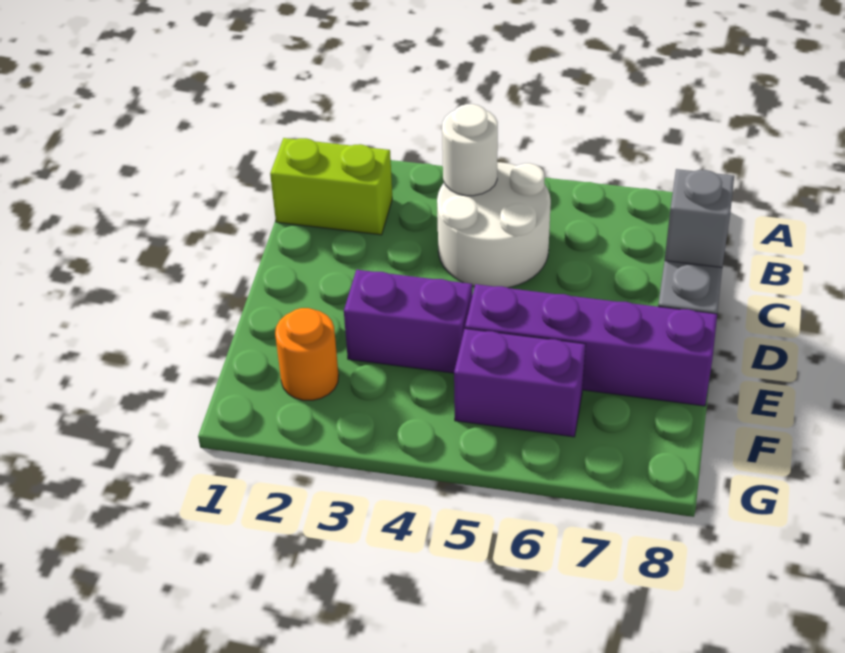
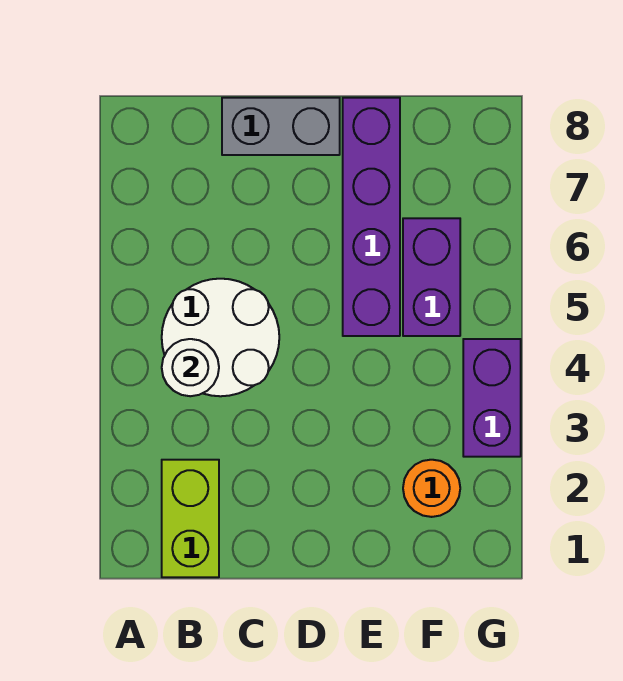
grey brick C8 level 2 -> none
purple brick E3:E4 level 1 -> purple brick G3:G4 level 1

